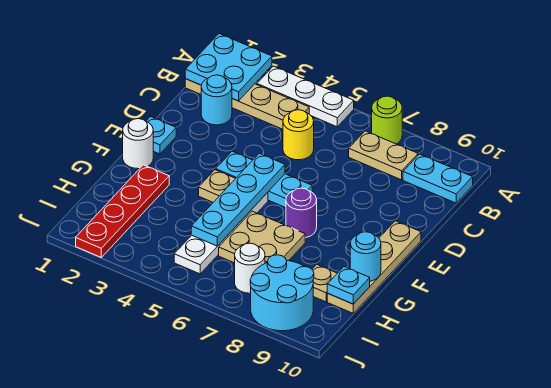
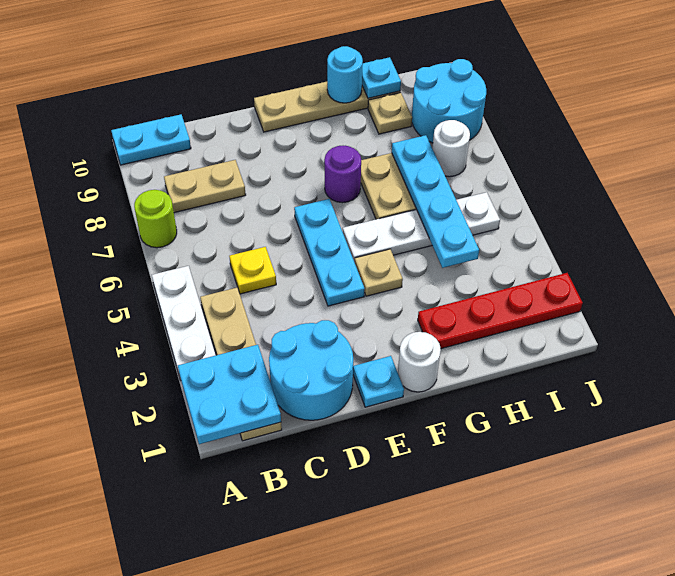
tan plate B7:B8 level 1 -> tan plate B8:C8 level 1
cyan plate B9:B10 level 1 -> cyan plate A10:B10 level 1
cyan round brick C2 level 1 -> cyan round brick C1:D2 level 1
yellow round brick C5 level 1 -> yellow plate C5 level 1
cyan plate E5:H5 level 2 -> cyan plate H4:H7 level 2

